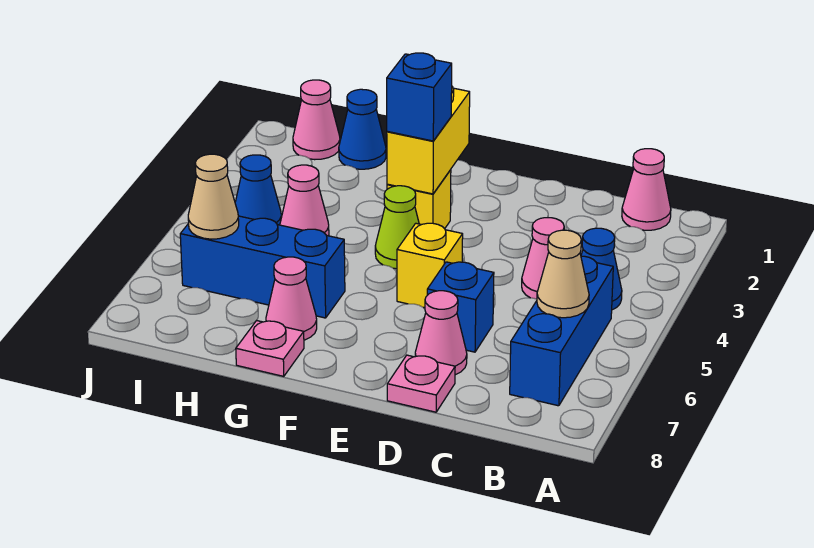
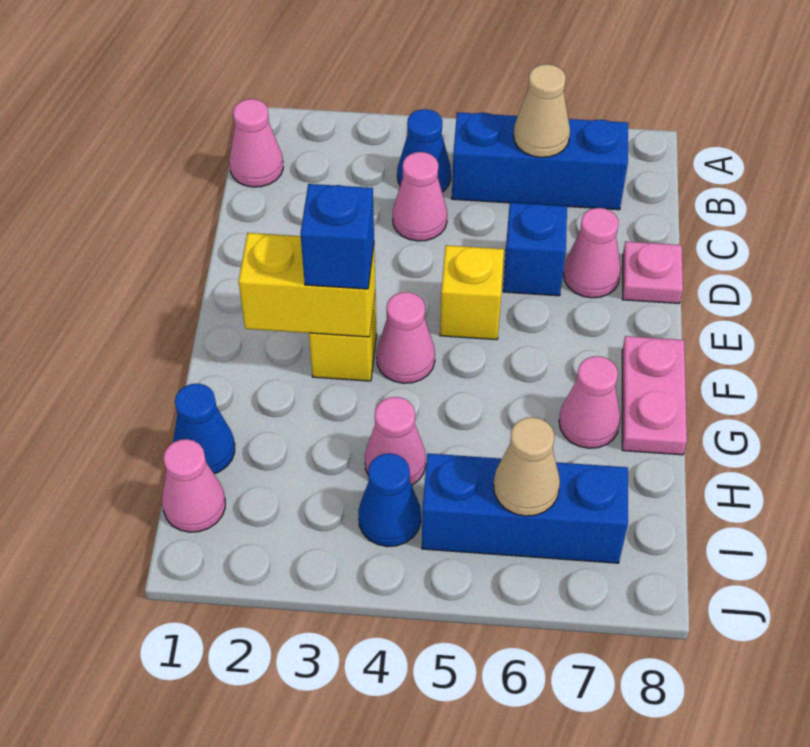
lime cone F4 level 1 -> pink cone F4 level 1
blue brick G6:I6 level 1 -> blue brick I5:I7 level 1
pink plate G8 level 1 -> pink plate F8:G8 level 1

